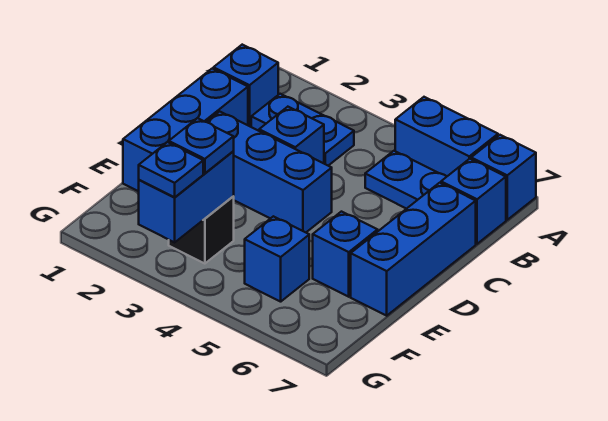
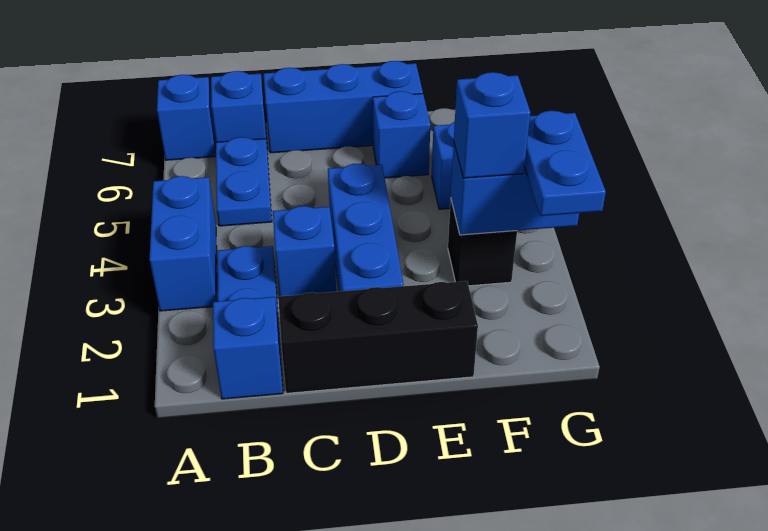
blue brick A5:A6 level 1 -> blue brick A3:A4 level 1
blue brick C1:E1 level 1 -> black brick C1:E1 level 1
blue plate F3 level 3 -> blue brick F3 level 3
blue plate G3 level 3 -> blue plate G2:G3 level 3

